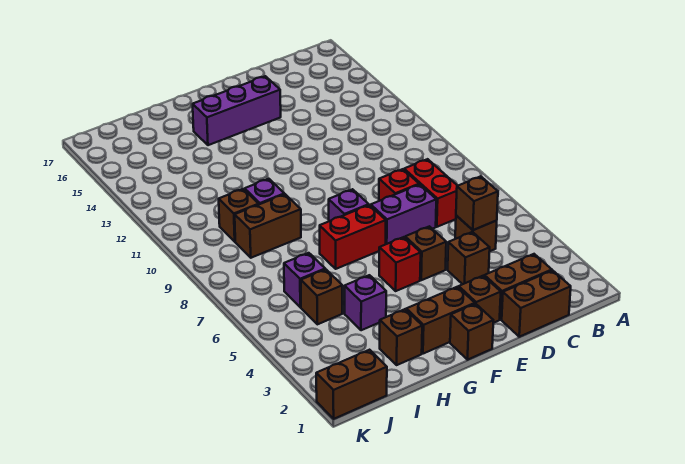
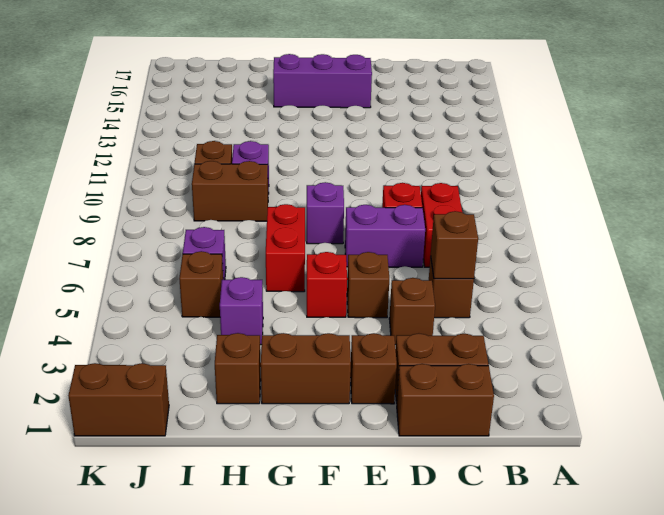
brown brick F1 level 1 -> none
red brick F7:G7 level 1 -> red brick G6:G7 level 1

